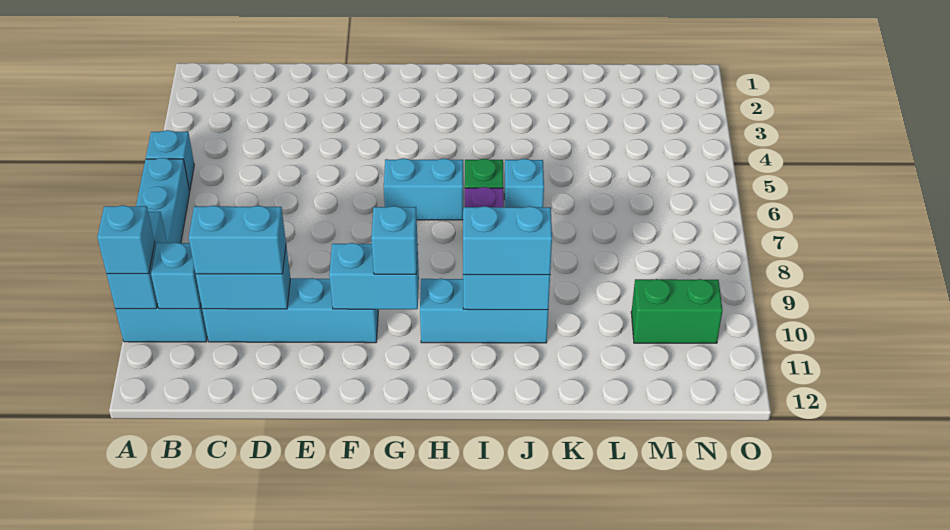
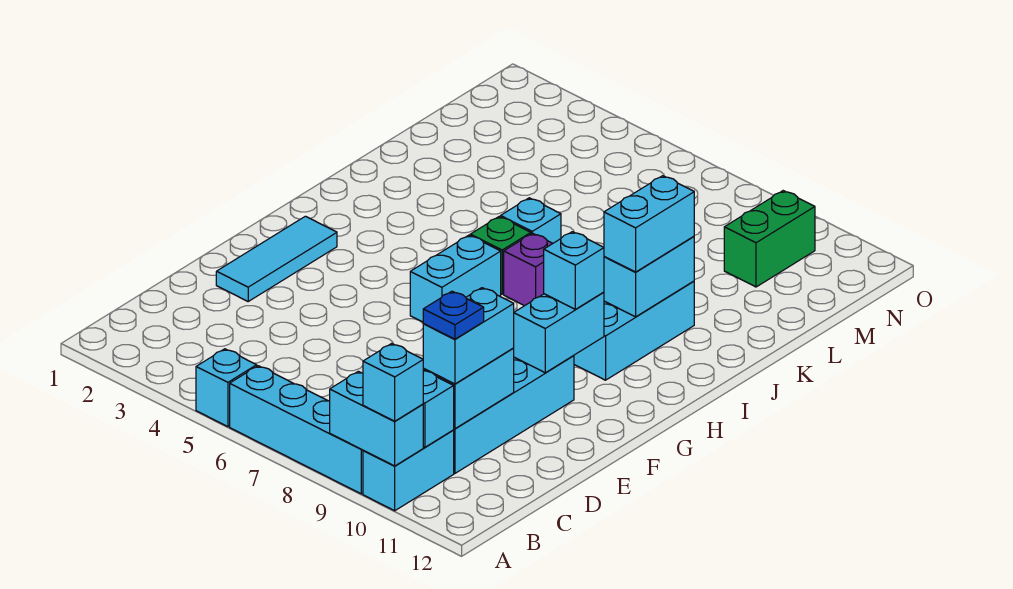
none -> blue plate C10 level 4
none -> cyan tile E2:G2 level 1

